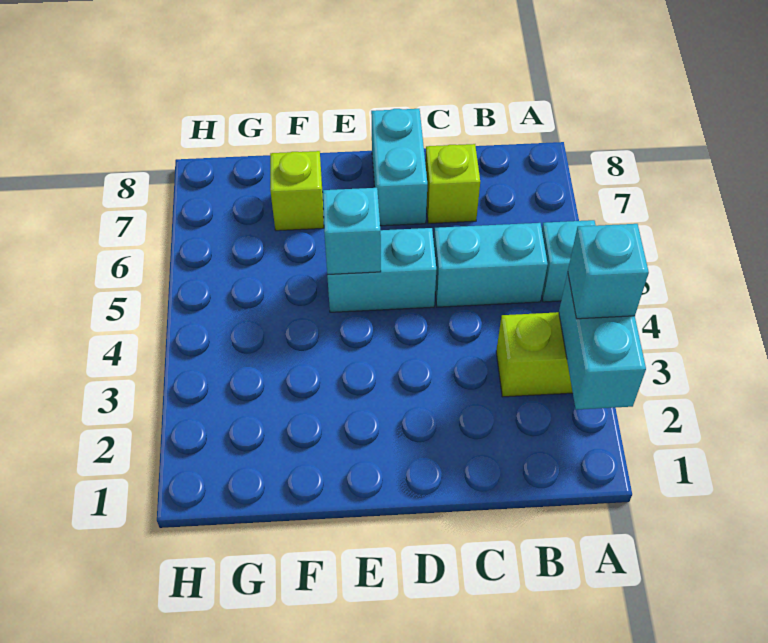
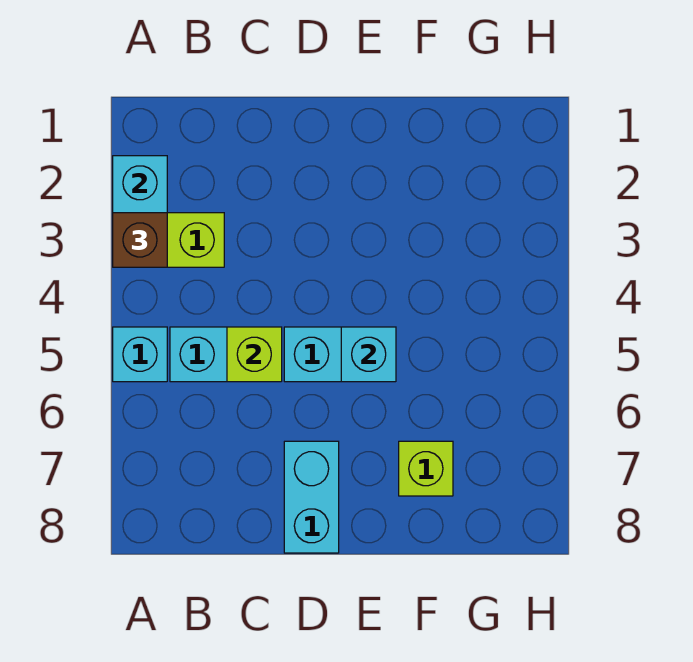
cyan brick A3 level 3 -> brown brick A3 level 3
lime brick C7 level 1 -> lime brick C5 level 2

